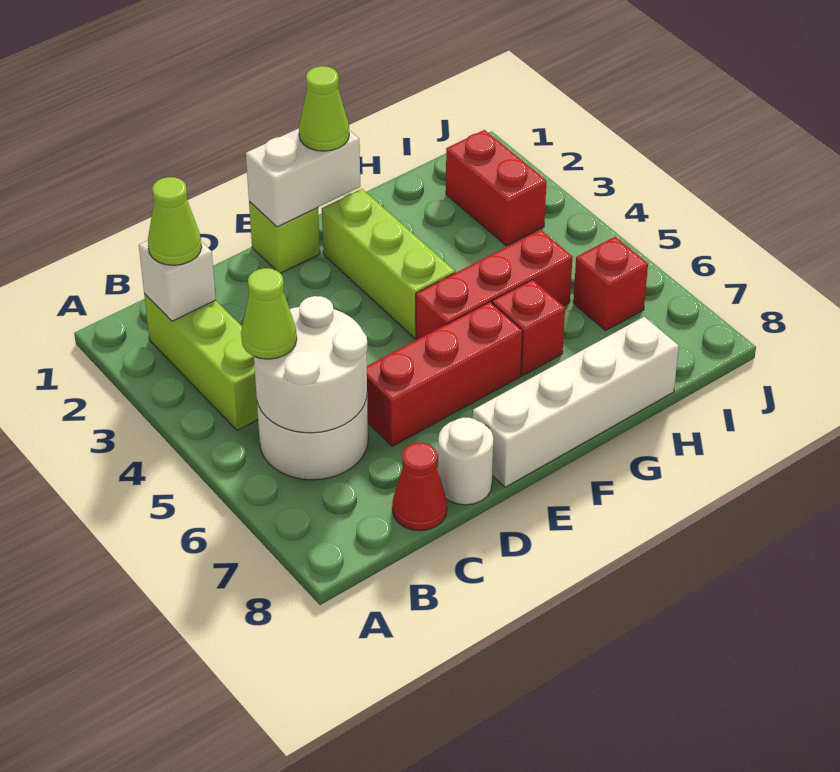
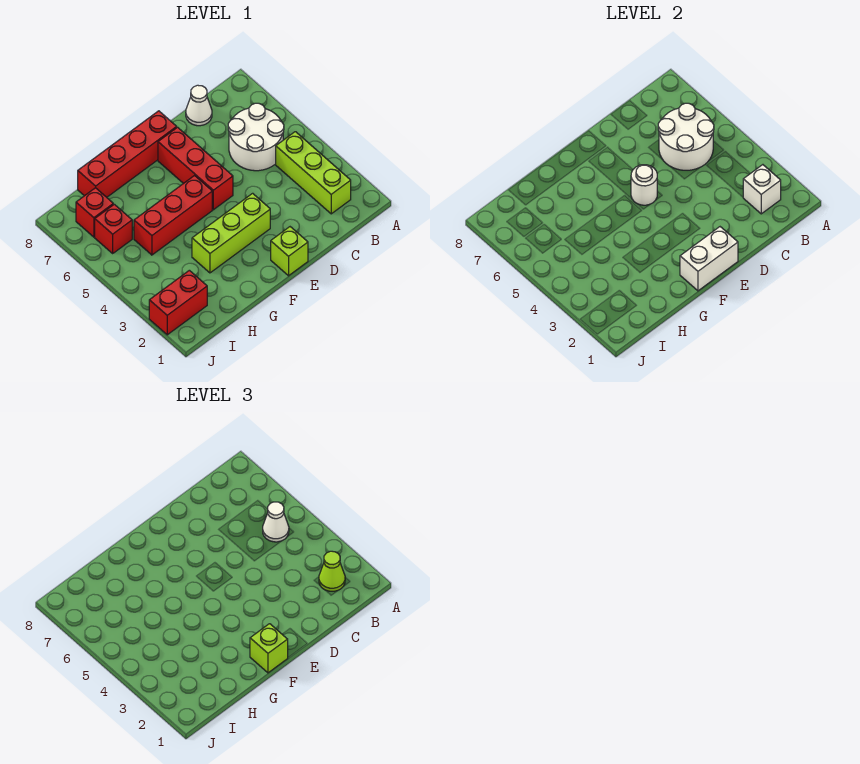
lime cone B5 level 3 -> white cone B5 level 3
red cone C8 level 1 -> white cone C8 level 1
red brick D6:F6 level 1 -> red brick E5:E7 level 1
white round brick D8 level 1 -> white round brick E5 level 2
white brick E8:H8 level 1 -> red brick E8:H8 level 1
lime cone F1 level 3 -> lime brick F1 level 3
lime brick F2:F4 level 1 -> lime brick E3:G3 level 1
red brick G6 level 1 -> red brick I7 level 1
red brick I2:I3 level 1 -> red brick I2:J2 level 1

